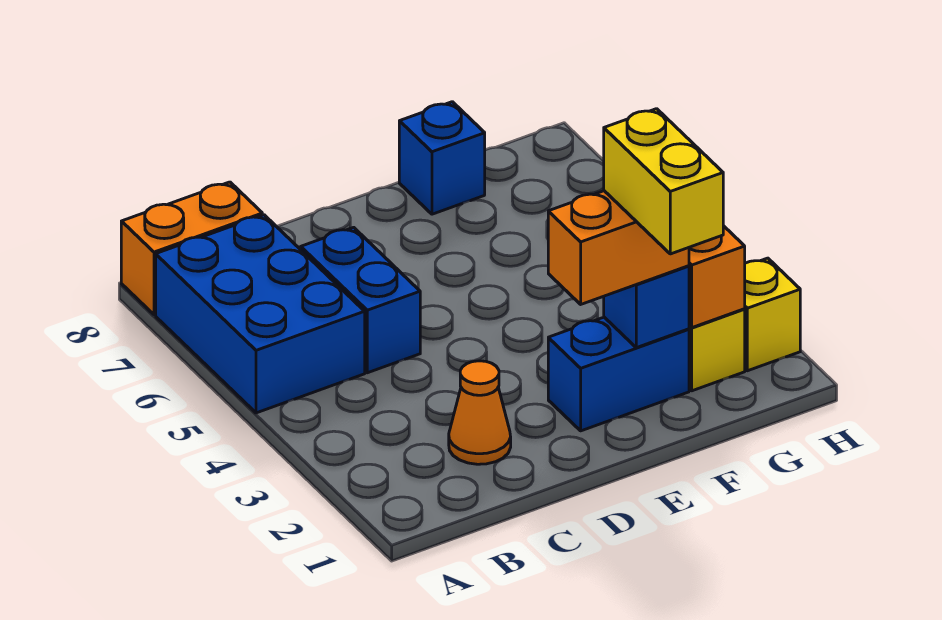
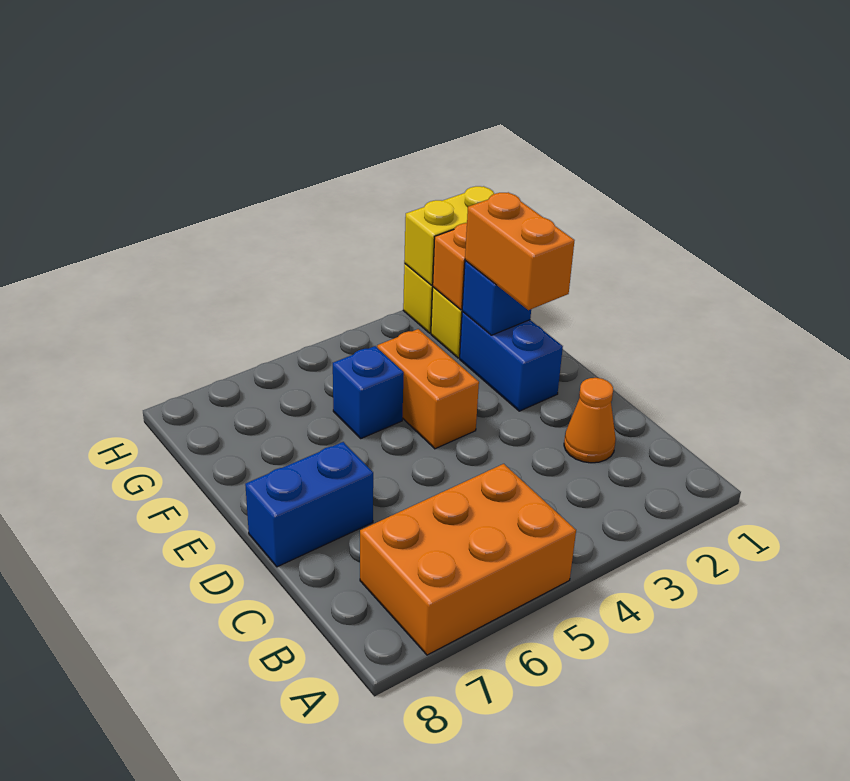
blue brick A5:B7 level 1 -> orange brick A5:B7 level 1
orange brick A8:B8 level 1 -> orange brick E4:F4 level 1
blue brick C5:C6 level 1 -> blue brick D7:D8 level 1
yellow brick F1:F2 level 4 -> yellow brick H1:H2 level 2
blue brick F8 level 1 -> blue brick F5 level 1

